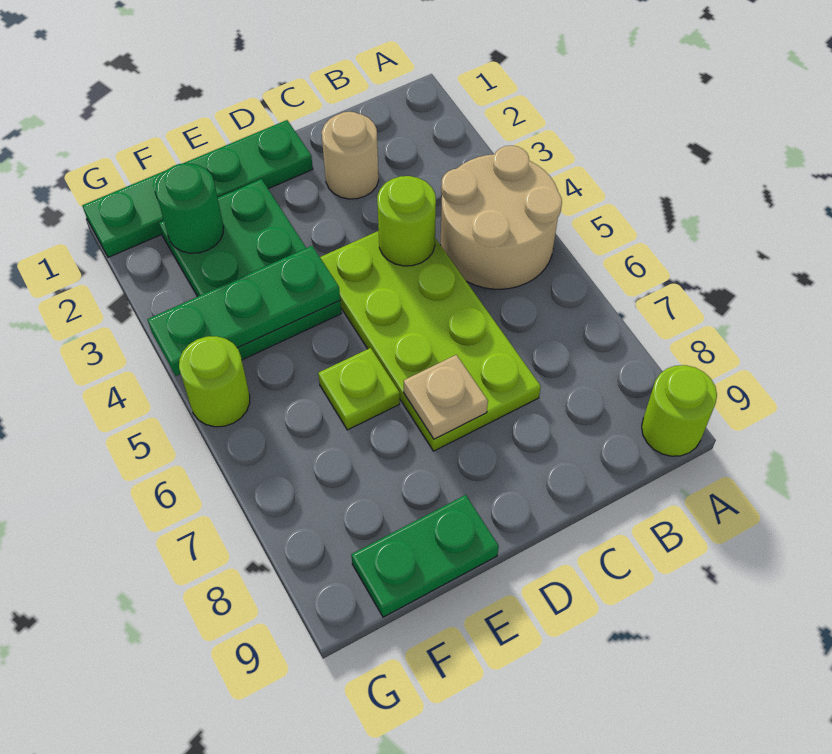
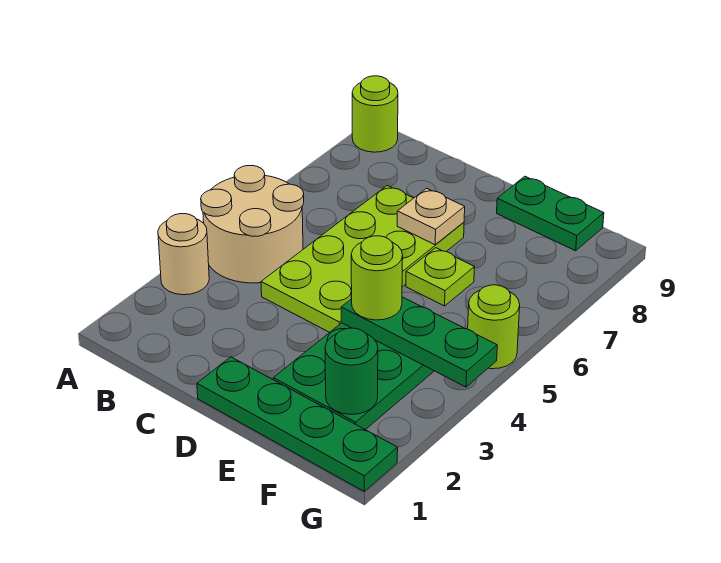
tan round brick C2 level 1 -> tan round brick A3 level 1
lime round brick C4 level 2 -> lime round brick E4 level 3

